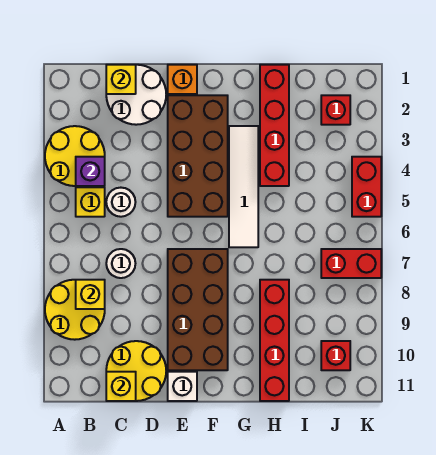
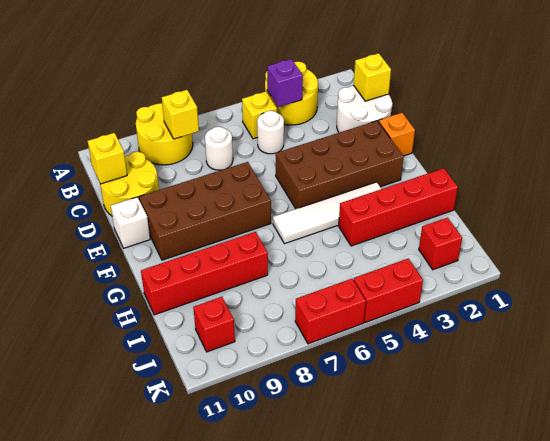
red brick J7:K7 level 1 -> red brick K6:K7 level 1

